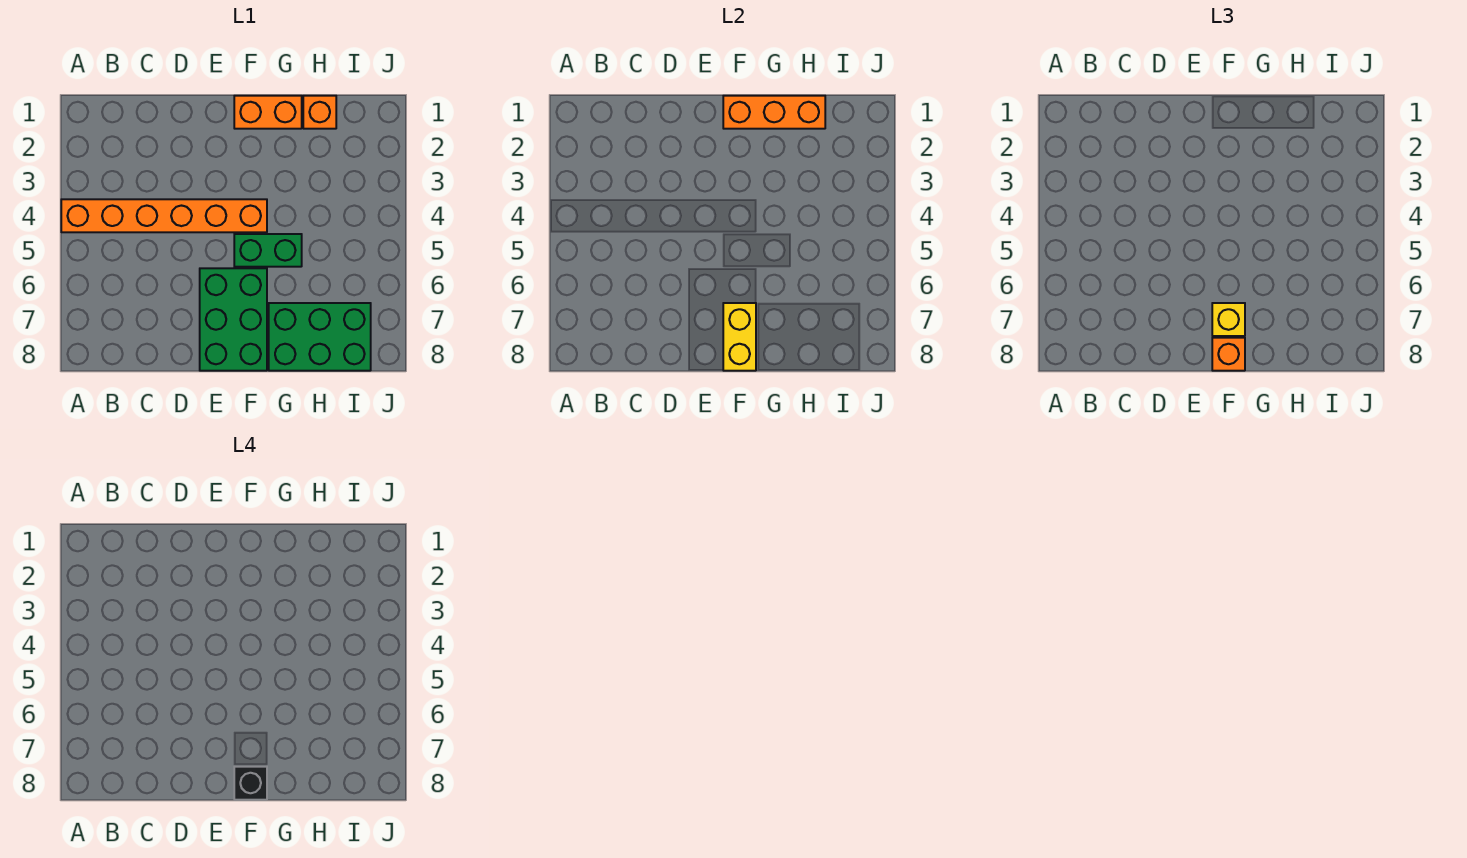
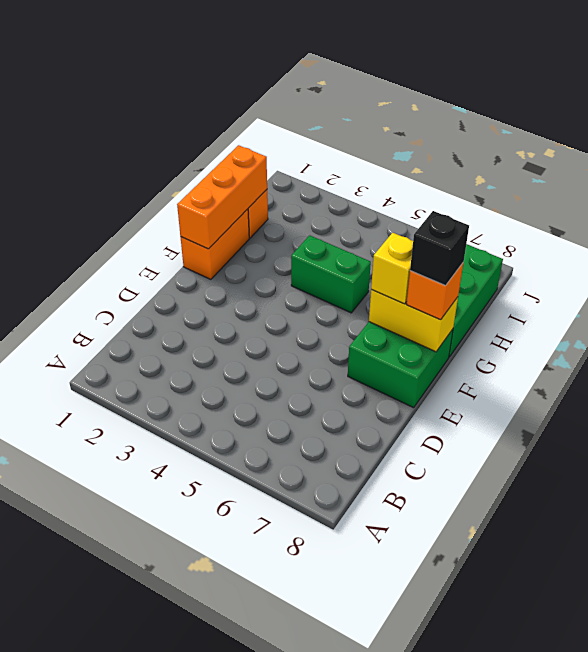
orange brick A4:F4 level 1 -> none
green brick E6:F8 level 1 -> green brick E7:F8 level 1
green brick F5:G5 level 1 -> green brick G4:G5 level 1

